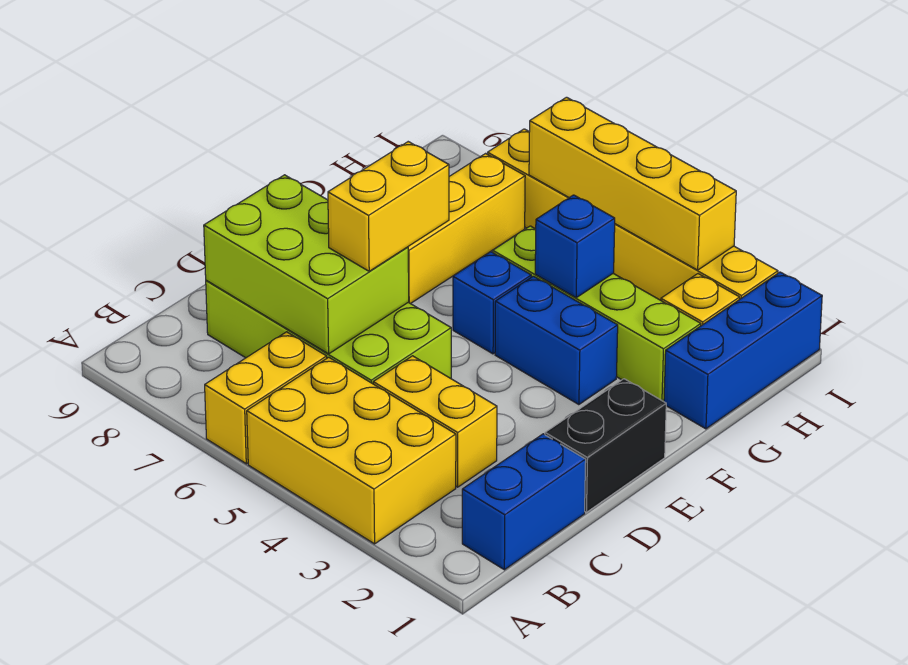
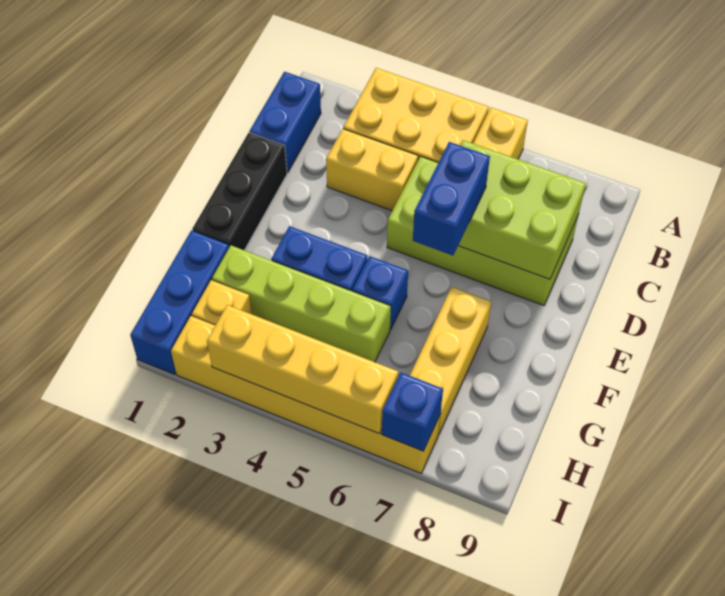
black brick D1:E1 level 1 -> black brick D1:F1 level 1
yellow brick D6:E6 level 3 -> blue brick D6:E6 level 3
blue brick G4 level 2 -> blue brick I7 level 2

